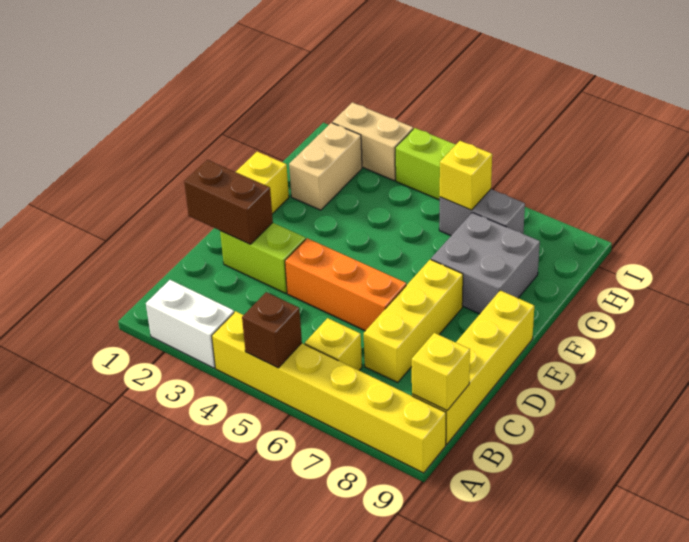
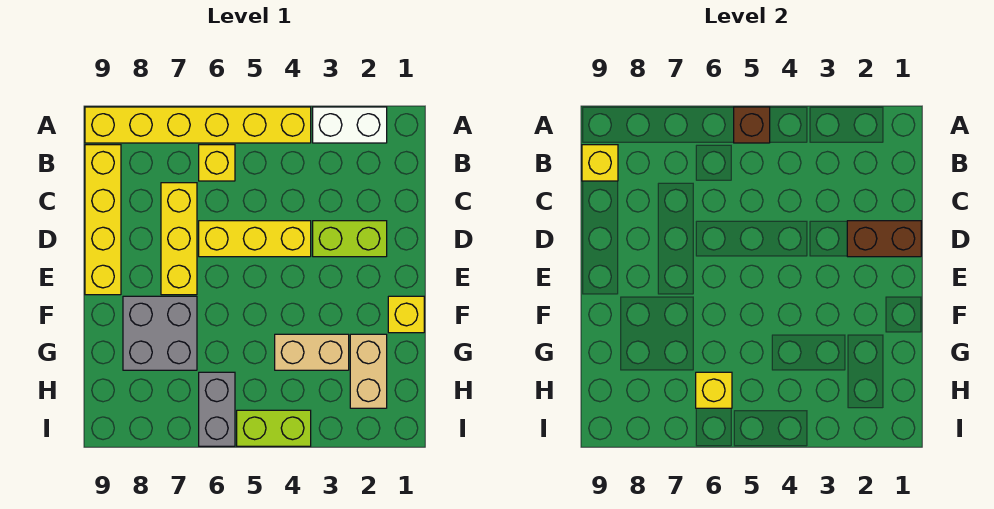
orange brick D4:D6 level 1 -> yellow brick D4:D6 level 1
grey brick H6:H7 level 1 -> grey brick H6:I6 level 1
tan brick I2:I3 level 1 -> tan brick G3:G4 level 1

